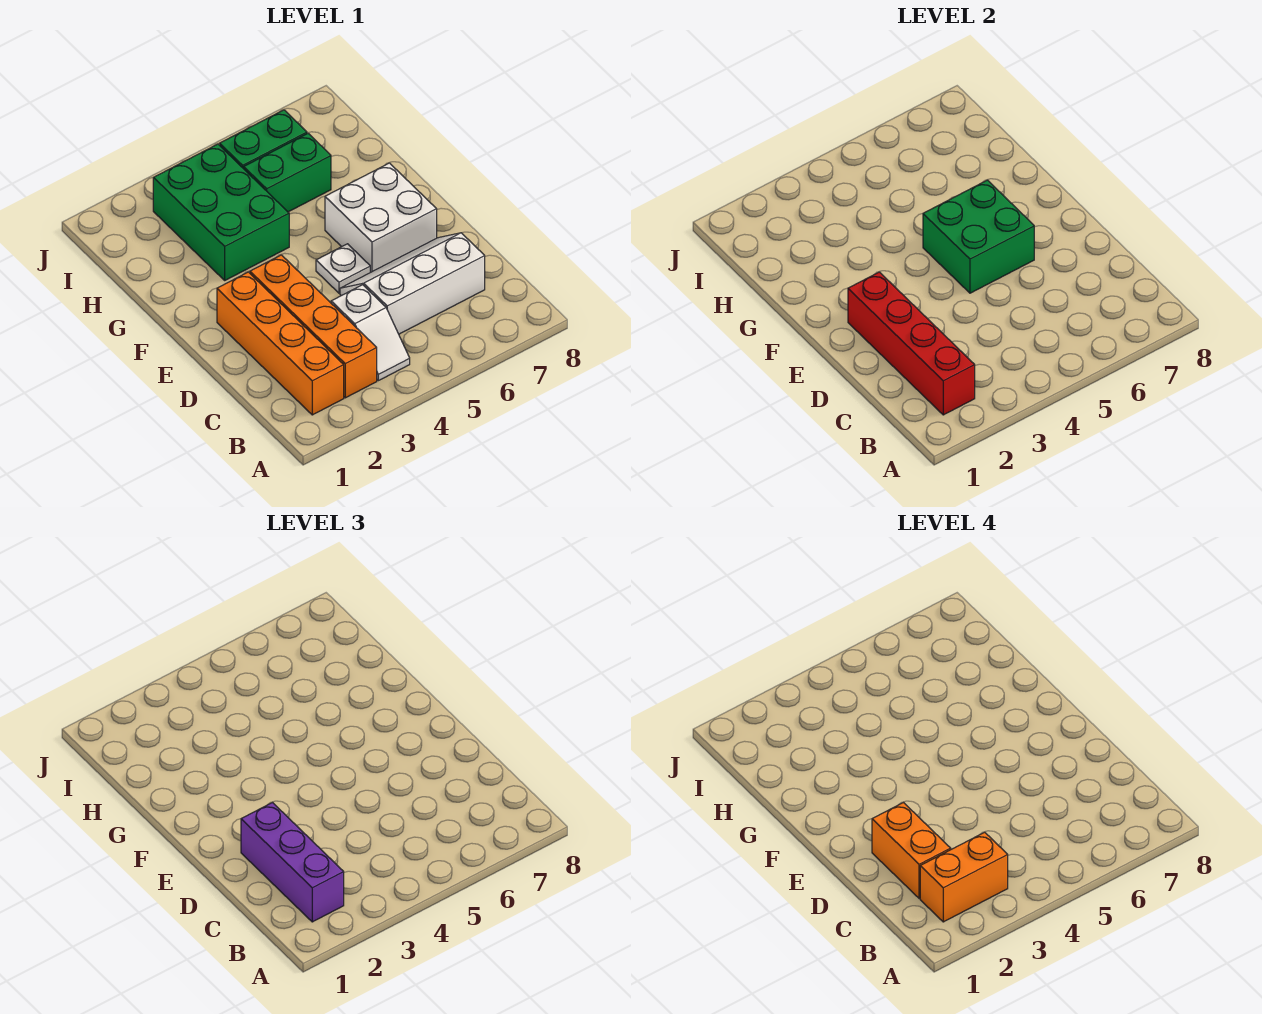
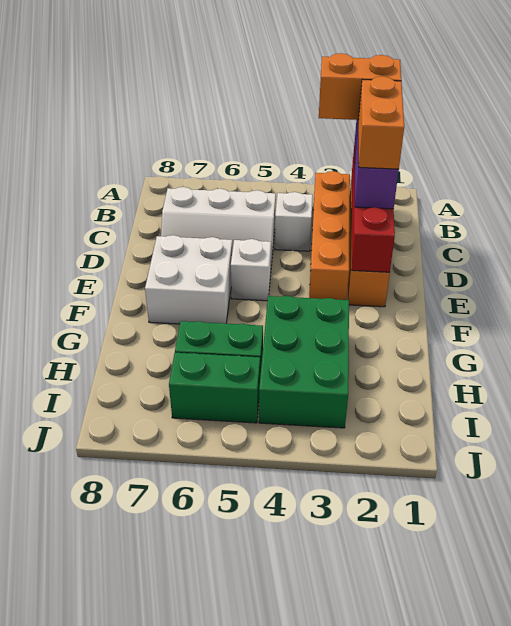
white plate E5 level 1 -> white brick E5 level 1
green brick E5:F6 level 2 -> none

